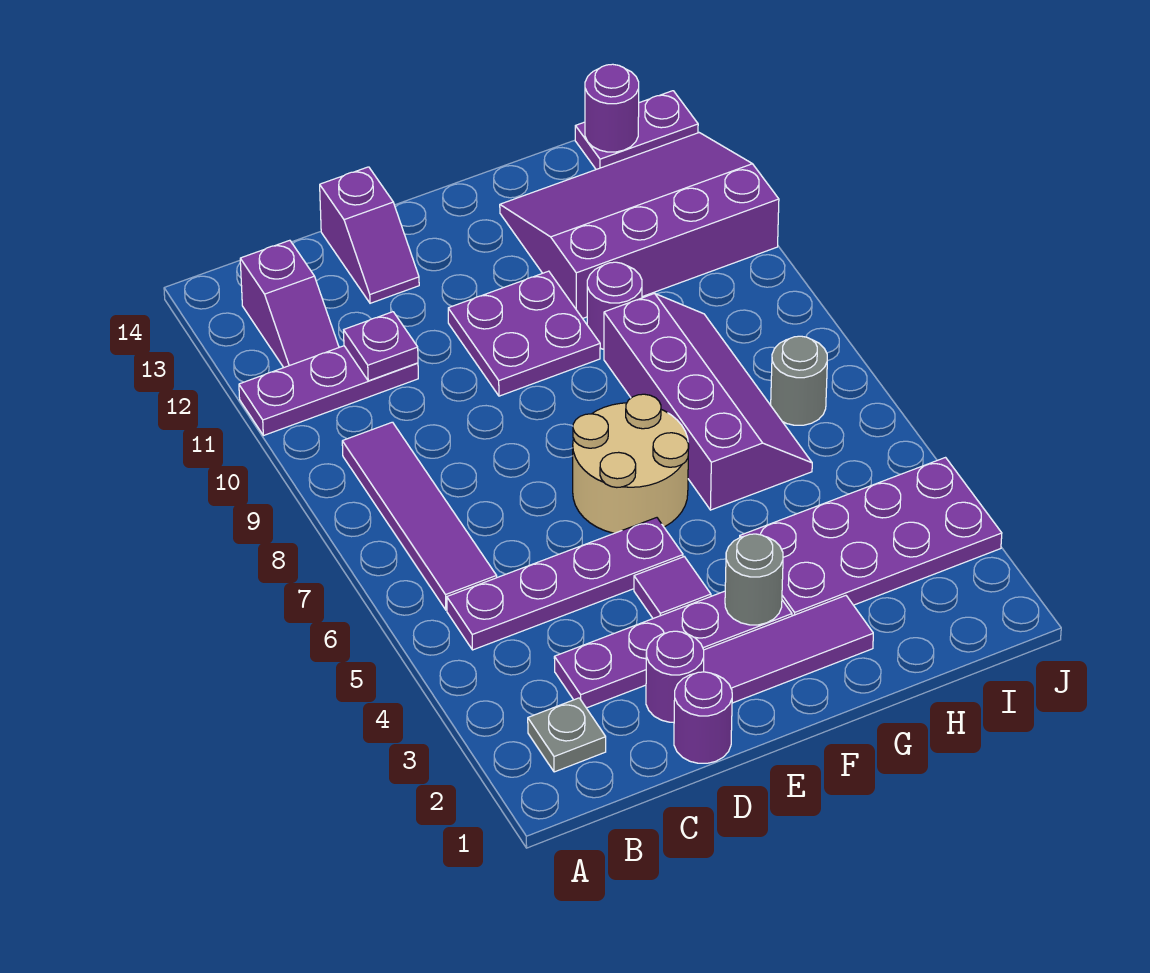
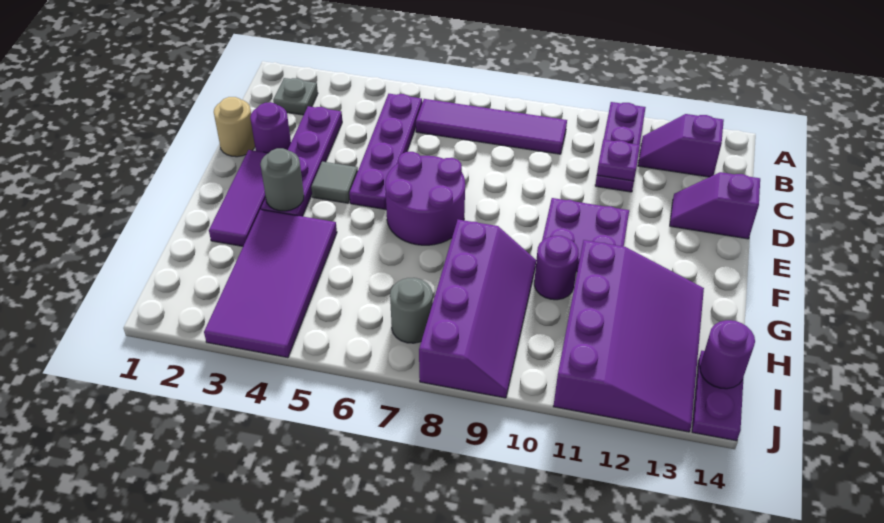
purple round brick D1 level 1 -> tan round brick D1 level 1
purple tile E4 level 1 -> grey tile E4 level 1
tan round brick E6:F7 level 1 -> purple round brick E6:F7 level 1
purple plate G3:J4 level 1 -> purple tile G3:J4 level 1
purple slope G6:H9 level 1 top G -> purple slope G8:J9 level 1 top 8

